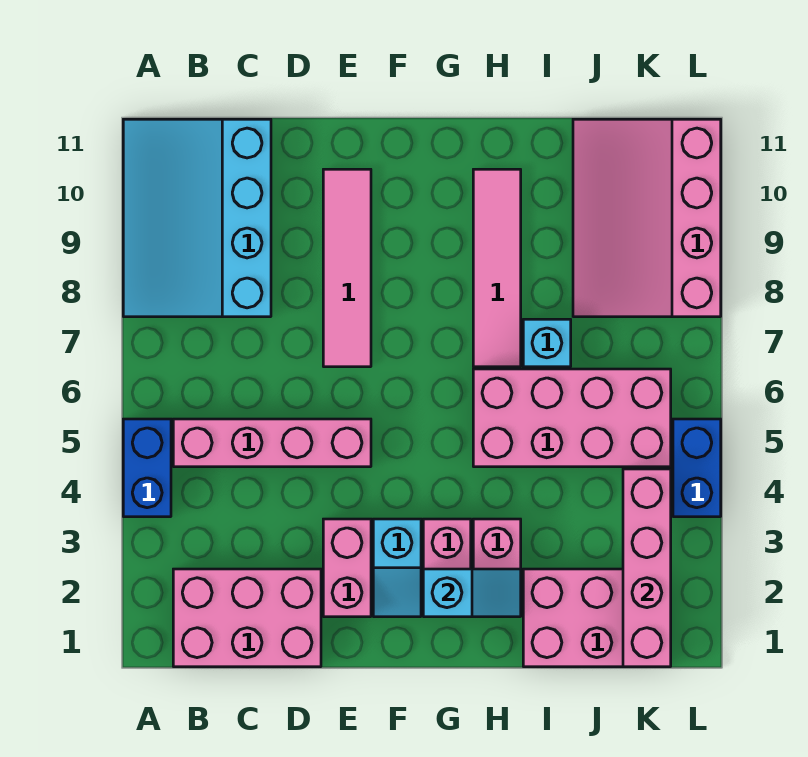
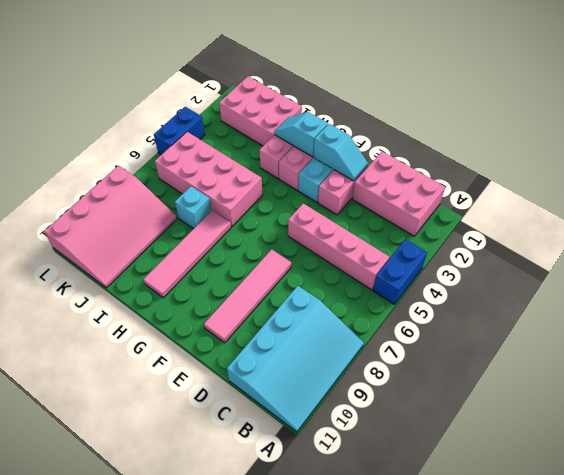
none -> cyan slope E2:F2 level 2 top F
pink brick K1:K4 level 2 -> none

